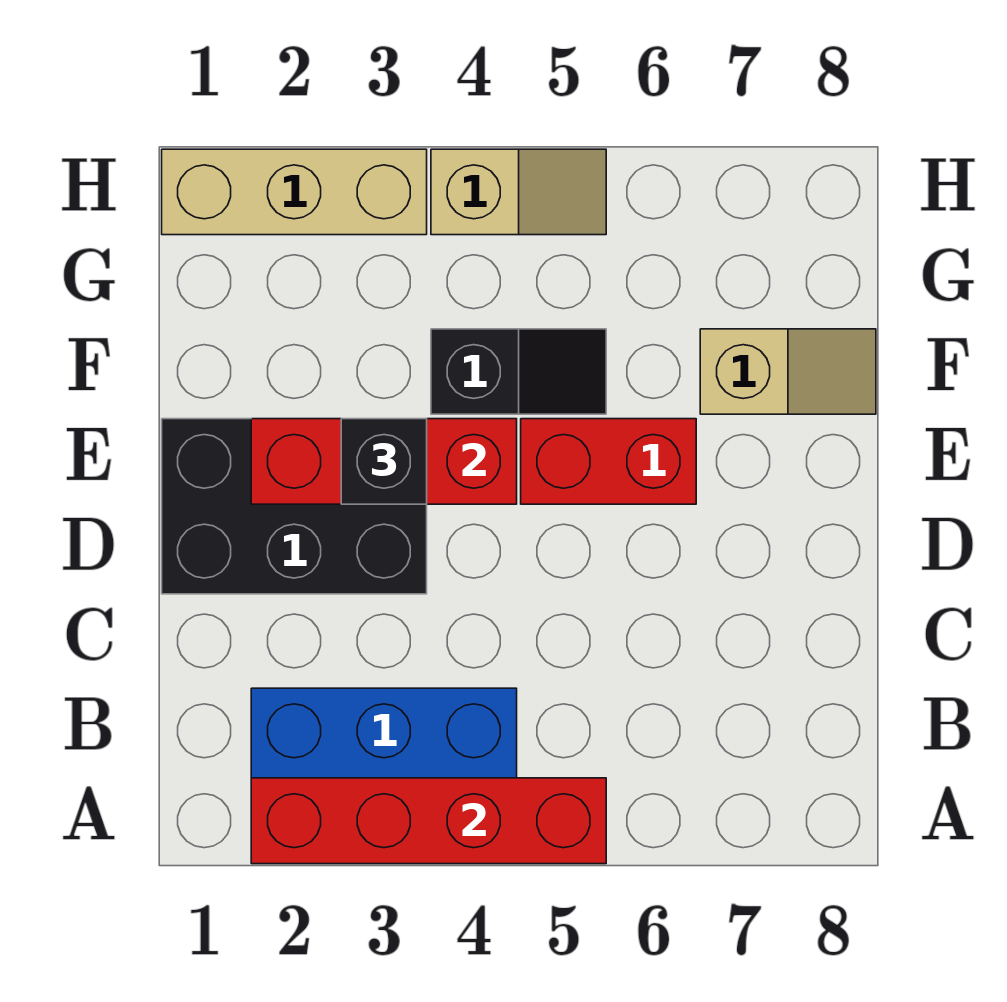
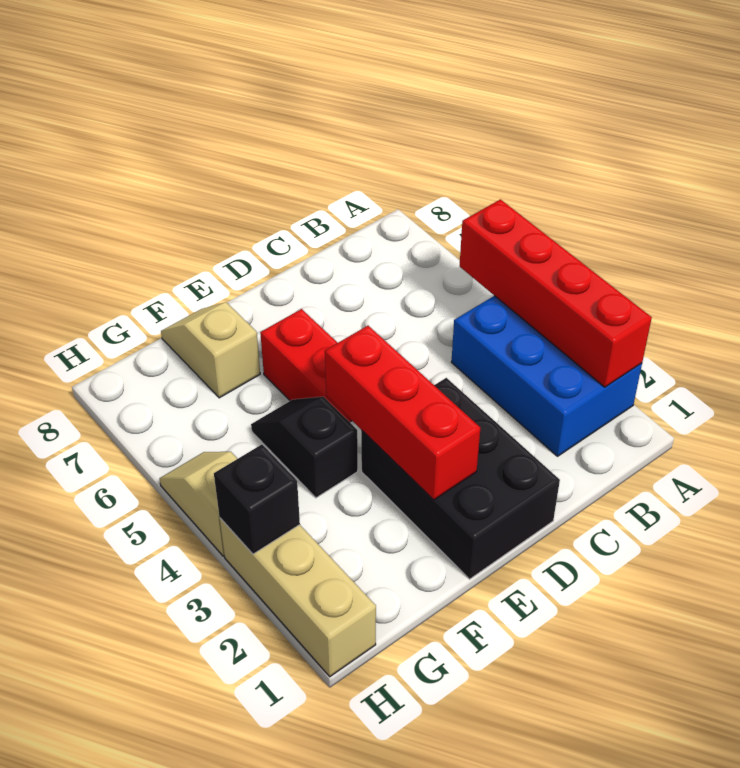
black brick E3 level 3 -> black brick H3 level 2

